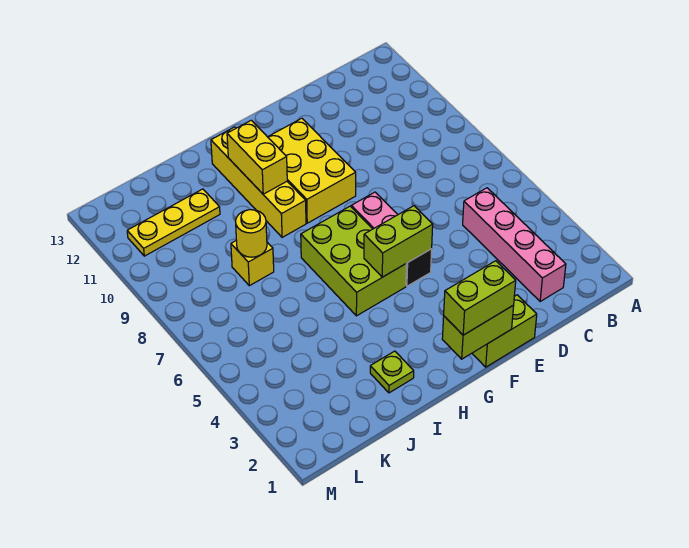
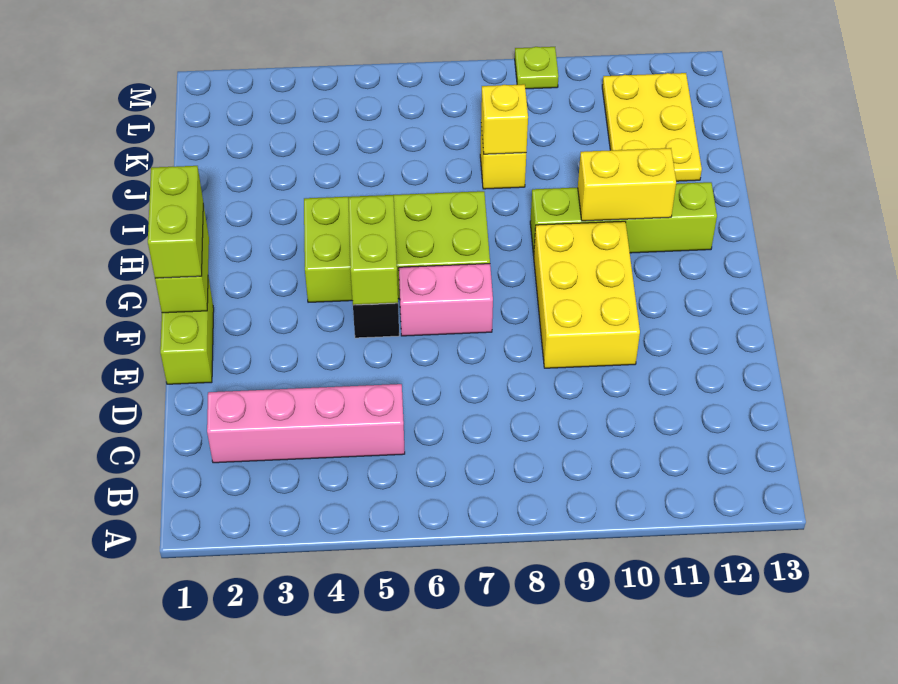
yellow brick F9:G11 level 1 -> yellow brick E9:G10 level 1
lime brick G5:H7 level 1 -> lime brick G4:H7 level 1
yellow brick H9:H12 level 1 -> lime brick H9:H12 level 1
lime plate I2 level 1 -> lime plate M9 level 1
yellow round brick J8 level 2 -> yellow brick J8 level 2
yellow plate J11:L11 level 1 -> yellow plate J11:L12 level 1

